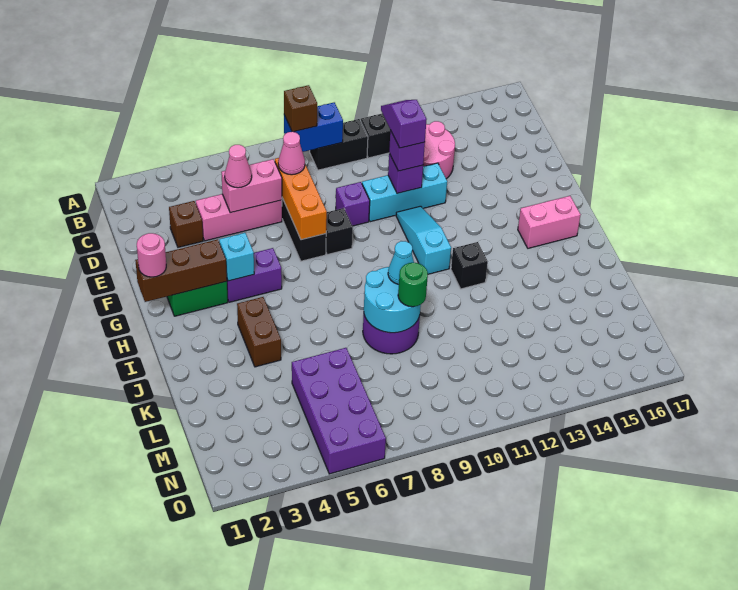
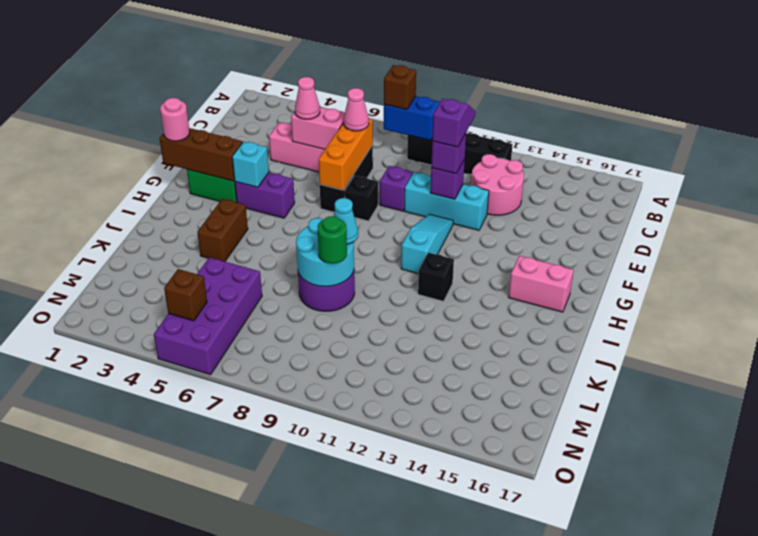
brown brick D3 level 1 -> brown brick N5 level 2

